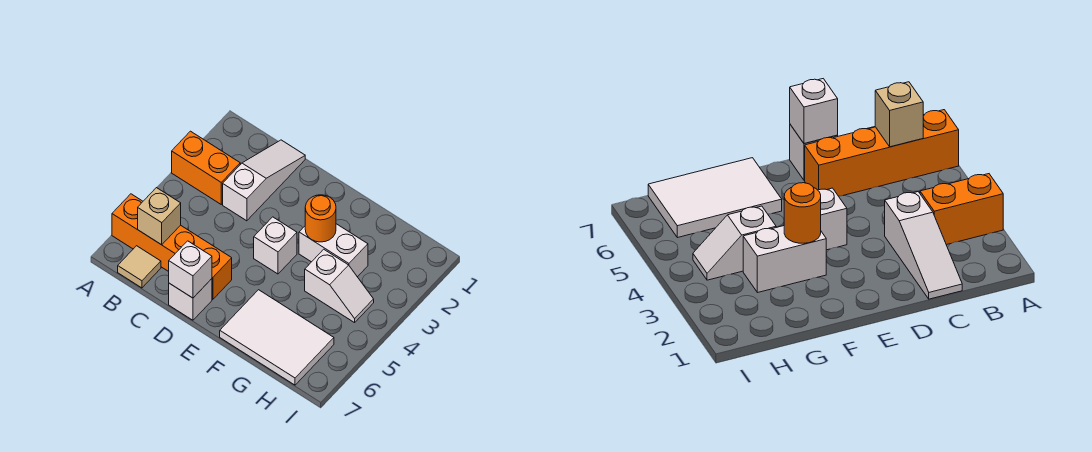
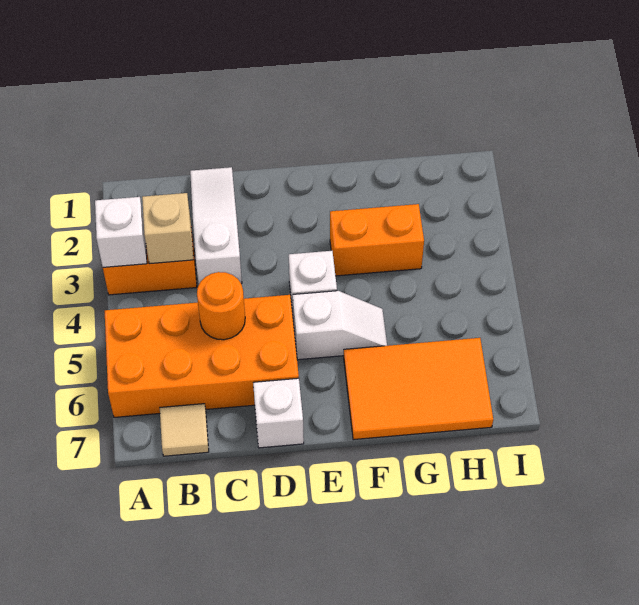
orange brick A6:D6 level 1 -> orange brick A5:D6 level 1
tan brick B6 level 2 -> tan brick B3 level 2
white brick D7 level 2 -> white brick A3 level 2
white brick F3:G3 level 1 -> orange brick F3:G3 level 1
orange round brick F3 level 2 -> orange round brick C5 level 2
white tile F6:H7 level 1 -> orange tile F6:H7 level 1
white slope G4:H4 level 1 top G -> white slope E5:F5 level 1 top E

